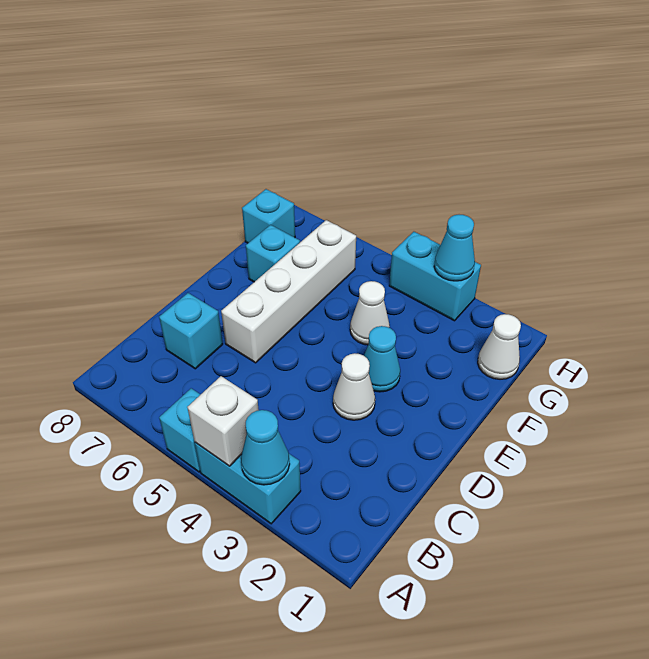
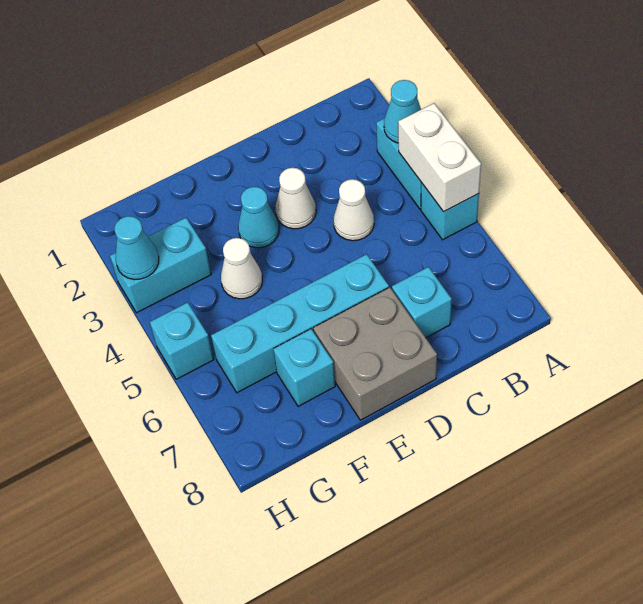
white brick A4 level 2 -> white brick A4:A5 level 2
white brick D6:G6 level 1 -> cyan brick D6:G6 level 1
none -> grey brick D7:E8 level 1
white cone G1 level 1 -> white cone C4 level 1
cyan brick G8 level 1 -> cyan brick H5 level 1
cyan brick H3:H4 level 1 -> cyan brick G3:H3 level 1

